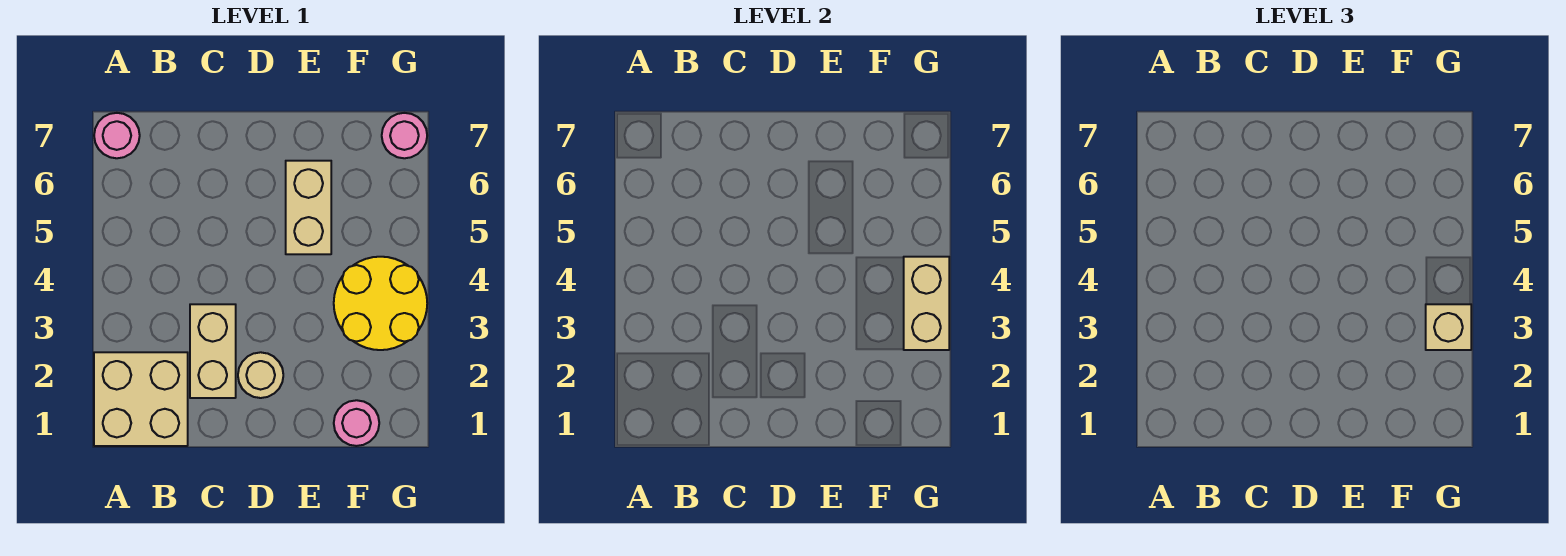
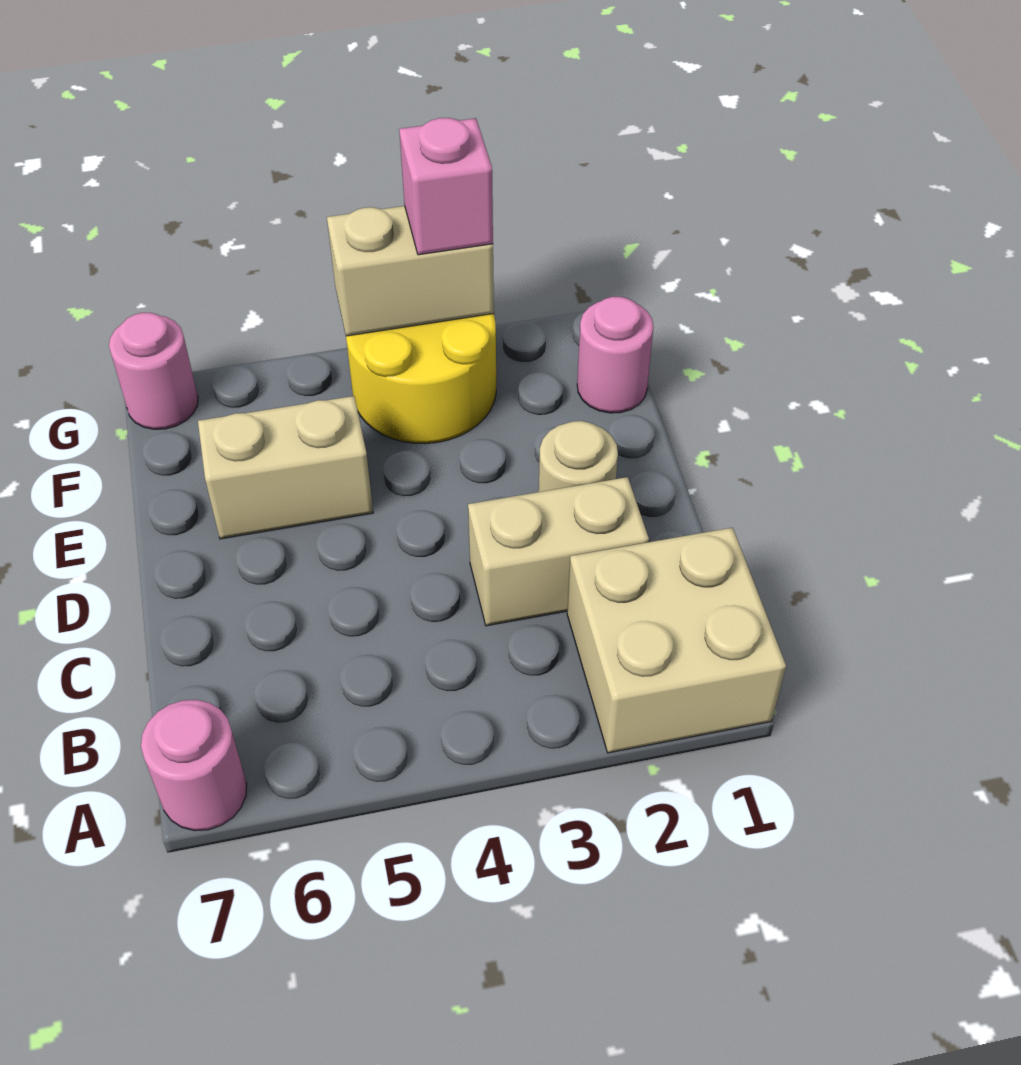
tan brick G3 level 3 -> pink brick G3 level 3

